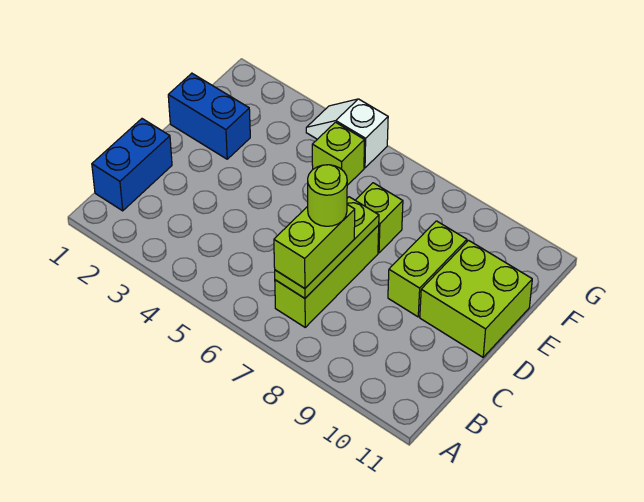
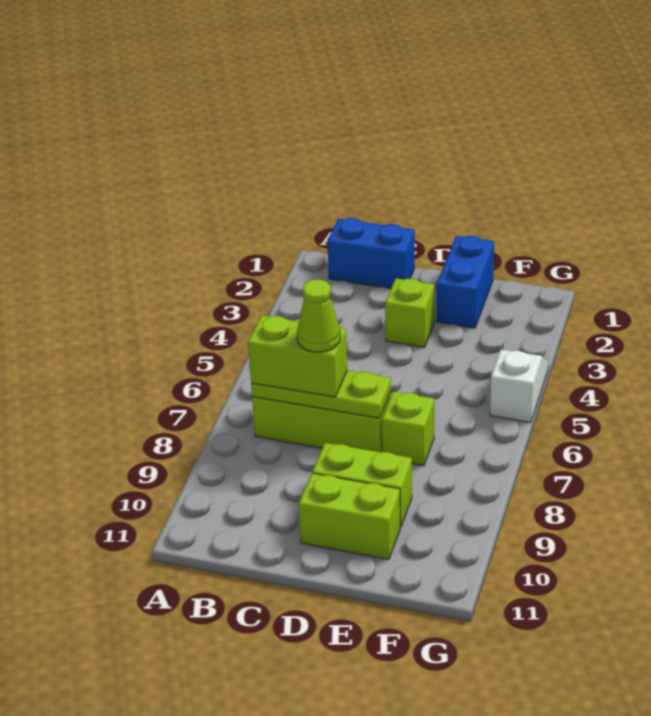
lime round brick C7 level 4 -> lime cone C7 level 4
lime brick D10:E11 level 1 -> lime brick D10:E10 level 1
lime brick F5 level 1 -> lime brick D3 level 1

